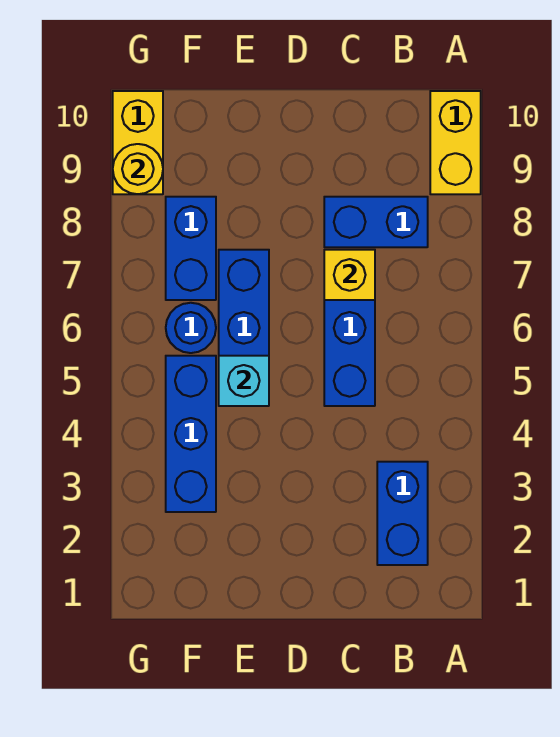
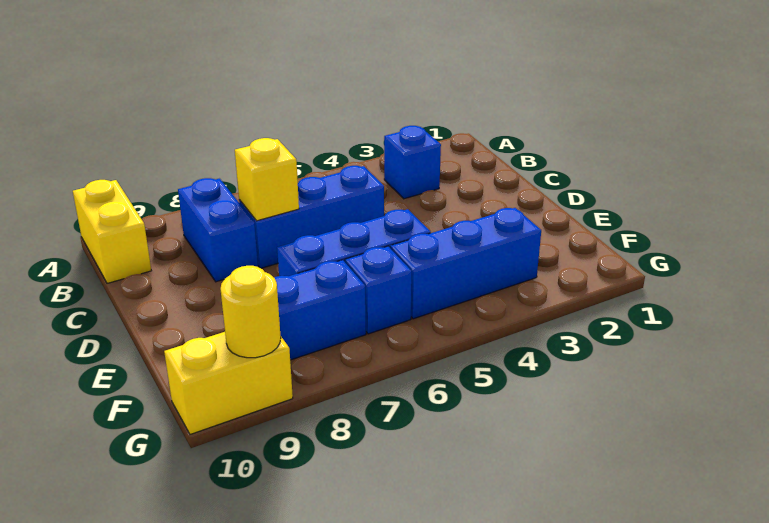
yellow brick A9:A10 level 1 -> yellow brick A10:B10 level 1
blue brick B2:B3 level 1 -> blue brick B3 level 1
cyan brick E5 level 2 -> none
blue round brick F6 level 1 -> blue brick F6 level 1

